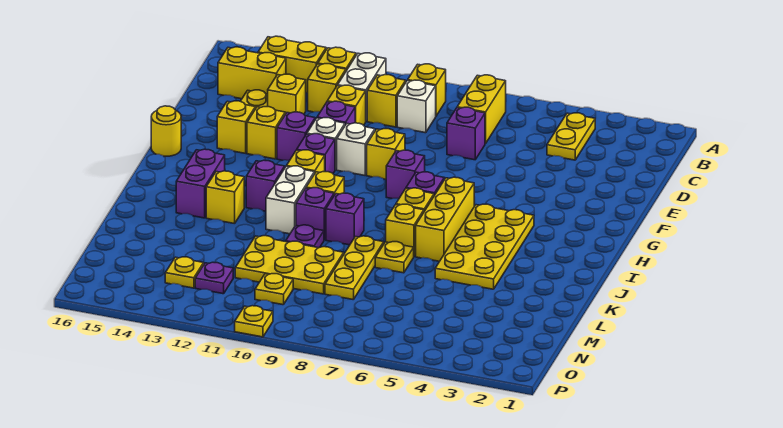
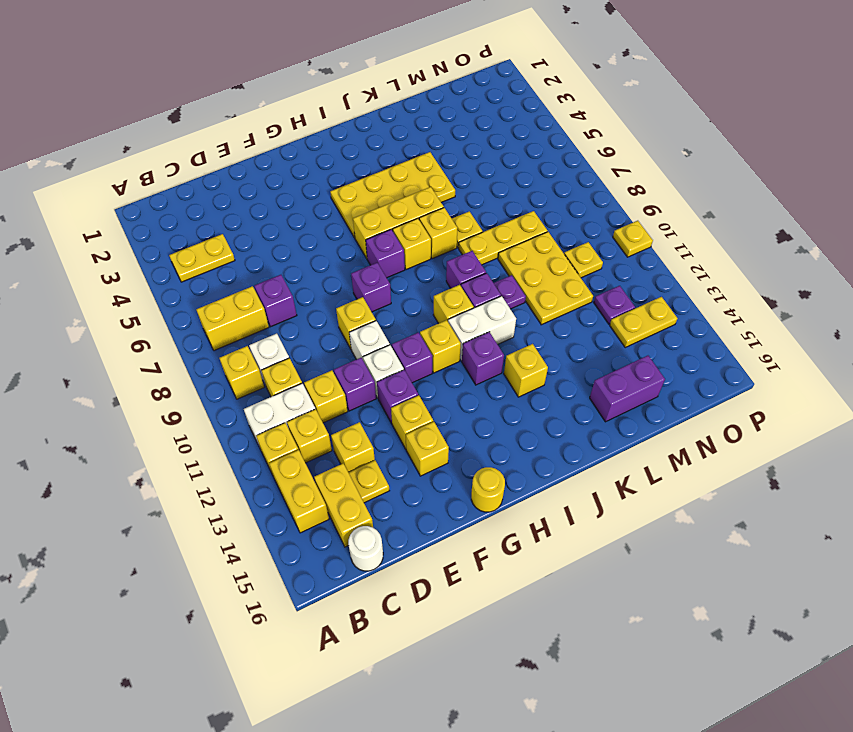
none -> white round brick C16 level 1
purple brick I14:J14 level 1 -> purple brick L15:M15 level 1
yellow plate N13 level 1 -> yellow plate N13:O13 level 1

